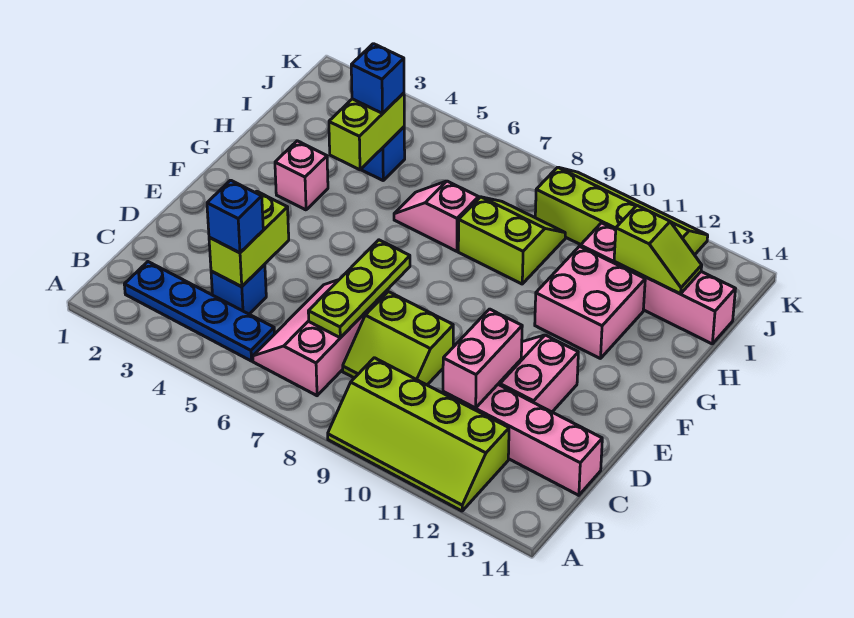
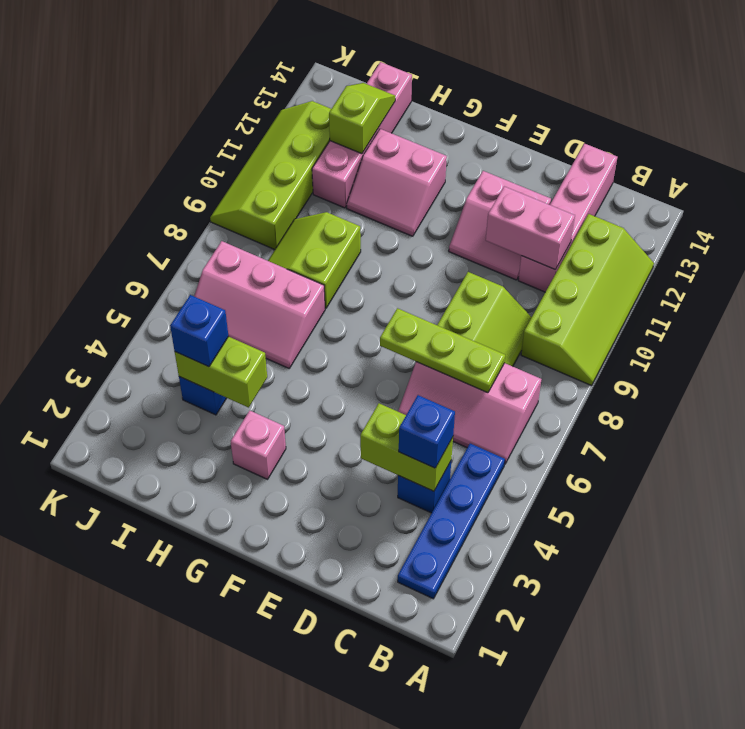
pink brick G11:H12 level 1 -> pink slope G11:H12 level 1 top 12
pink slope H6:H7 level 1 top 7 -> pink slope H6:J7 level 1 top 7

